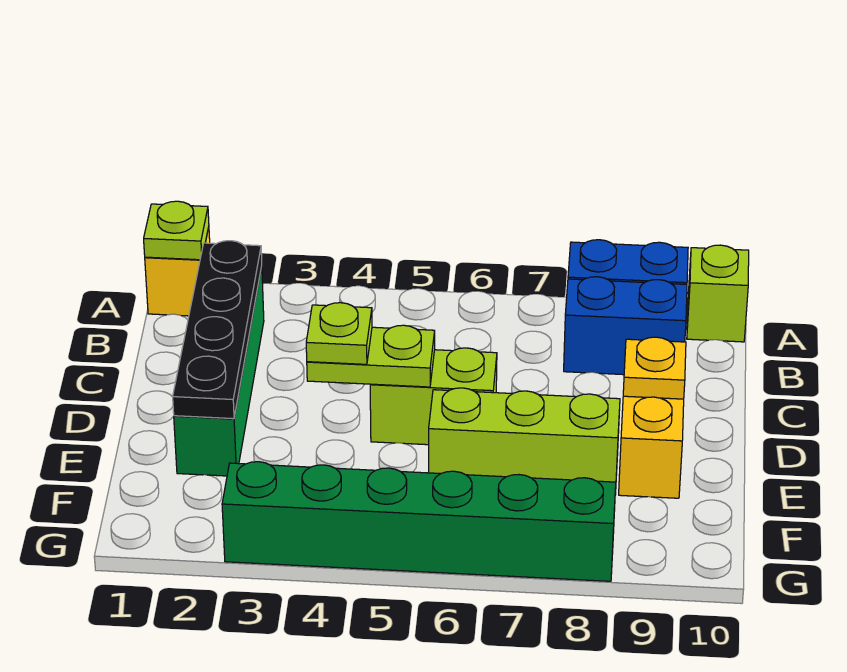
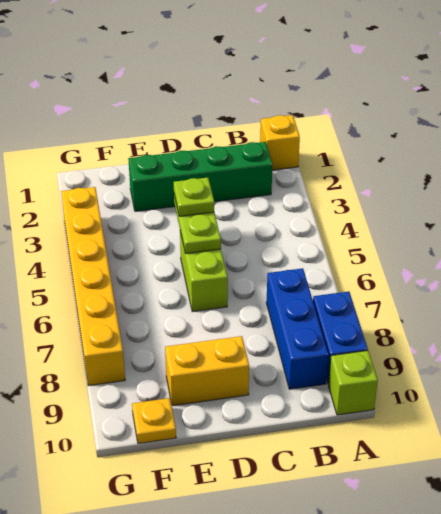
lime plate A1 level 2 -> none
black plate B2:E2 level 2 -> none
blue brick B8:B9 level 1 -> blue brick B7:B9 level 1
yellow plate D9 level 2 -> yellow plate F10 level 1
lime brick E6:E8 level 1 -> none
green brick G3:G8 level 1 -> yellow brick G3:G8 level 1

